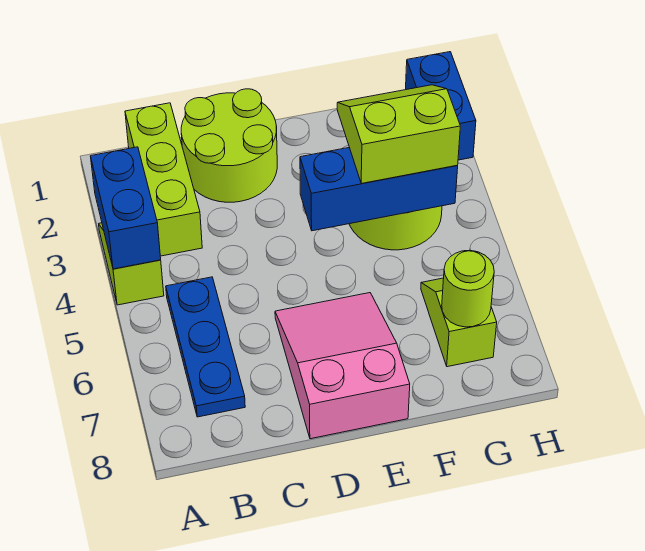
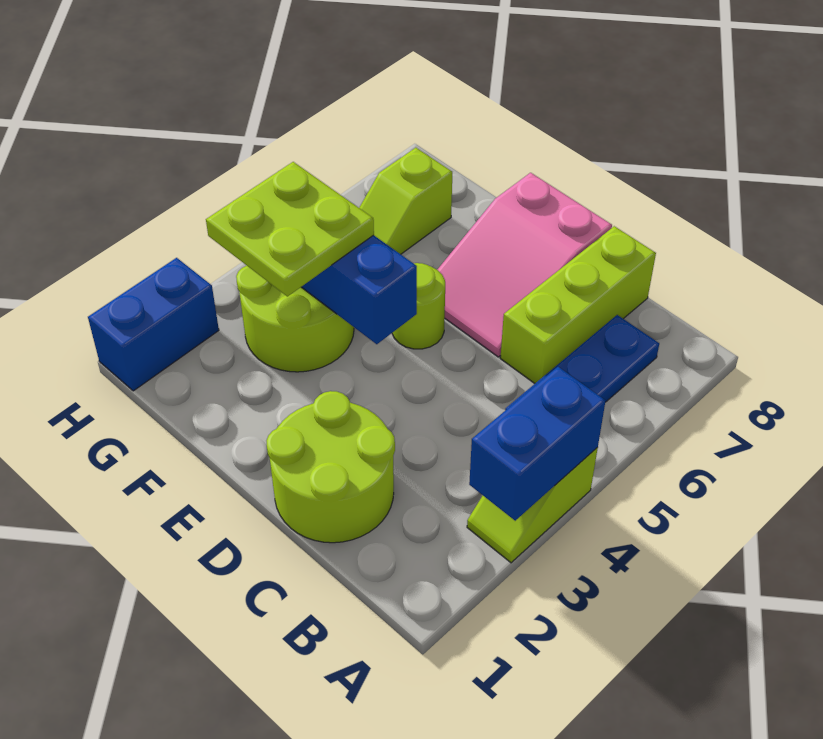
lime brick B1:B3 level 1 -> lime brick C6:C8 level 1
lime slope F3:G4 level 3 top 4 -> lime plate F3:G4 level 3
lime round brick G7 level 2 -> lime round brick E5 level 1

